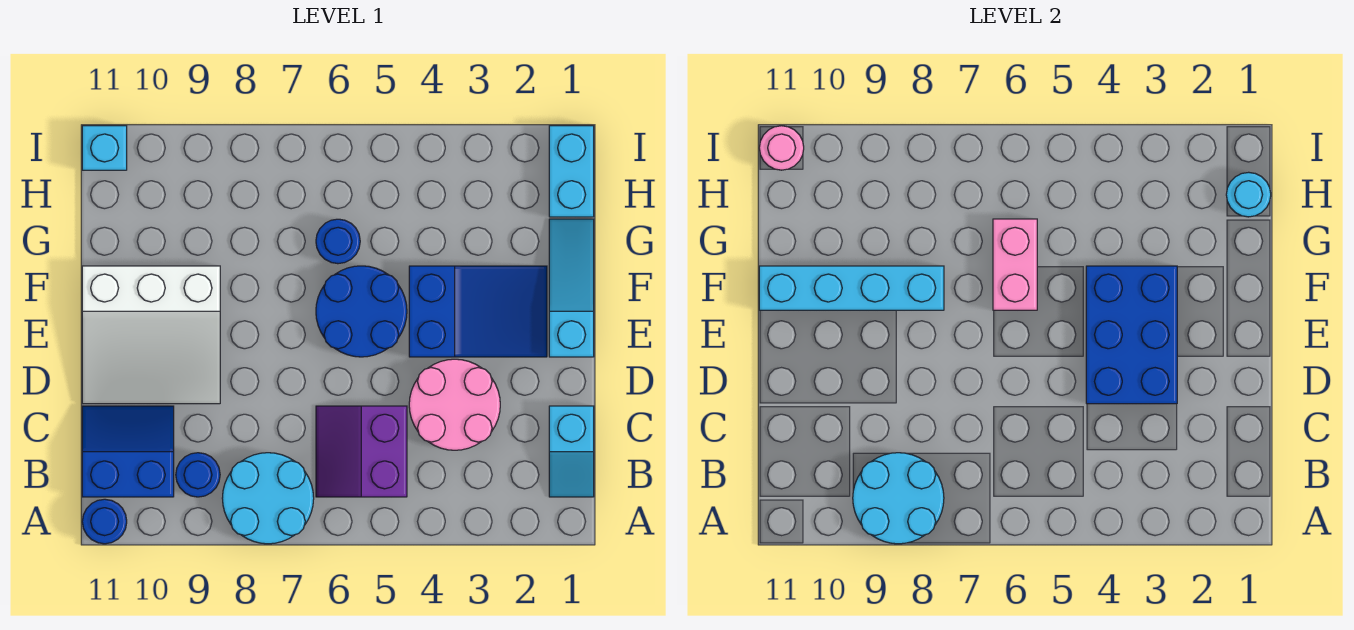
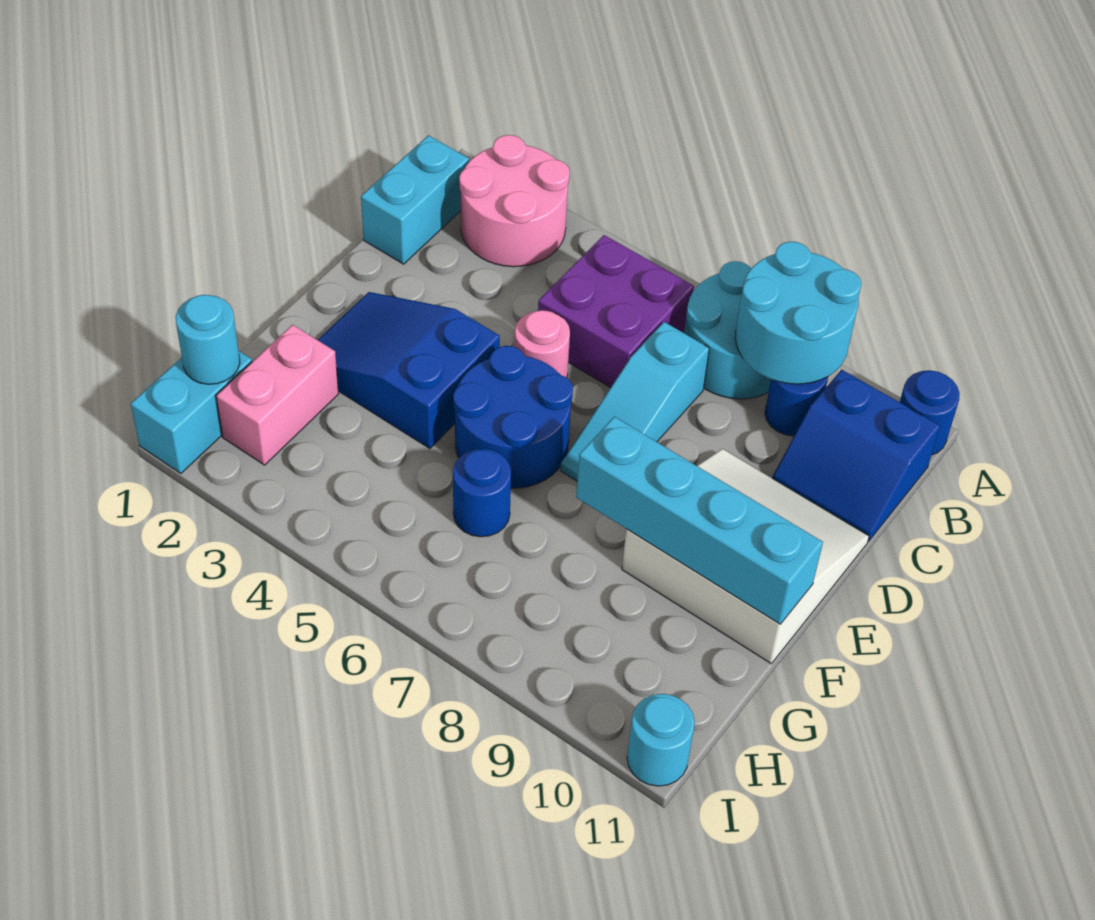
cyan slope B1:C1 level 1 top C -> cyan brick B1:C1 level 1
purple slope B5:C6 level 1 top 5 -> purple brick B5:C6 level 1
pink round brick C3:D4 level 1 -> pink round brick A2:B3 level 1
blue brick D3:F4 level 2 -> none
cyan slope E1:G1 level 1 top E -> cyan slope C7:E7 level 1 top C
pink brick F6:G6 level 2 -> pink brick G2:H2 level 1
cyan brick I11 level 1 -> cyan round brick I11 level 1
pink round brick I11 level 2 -> pink round brick D5 level 1

